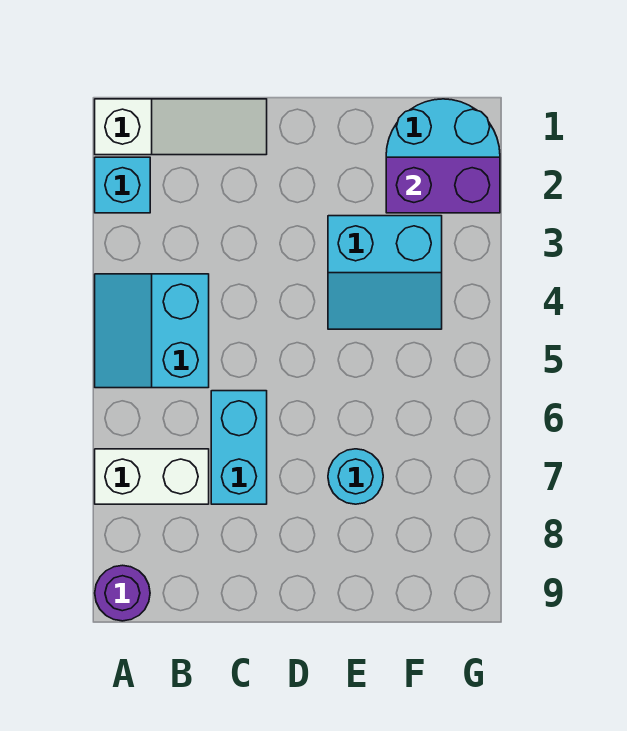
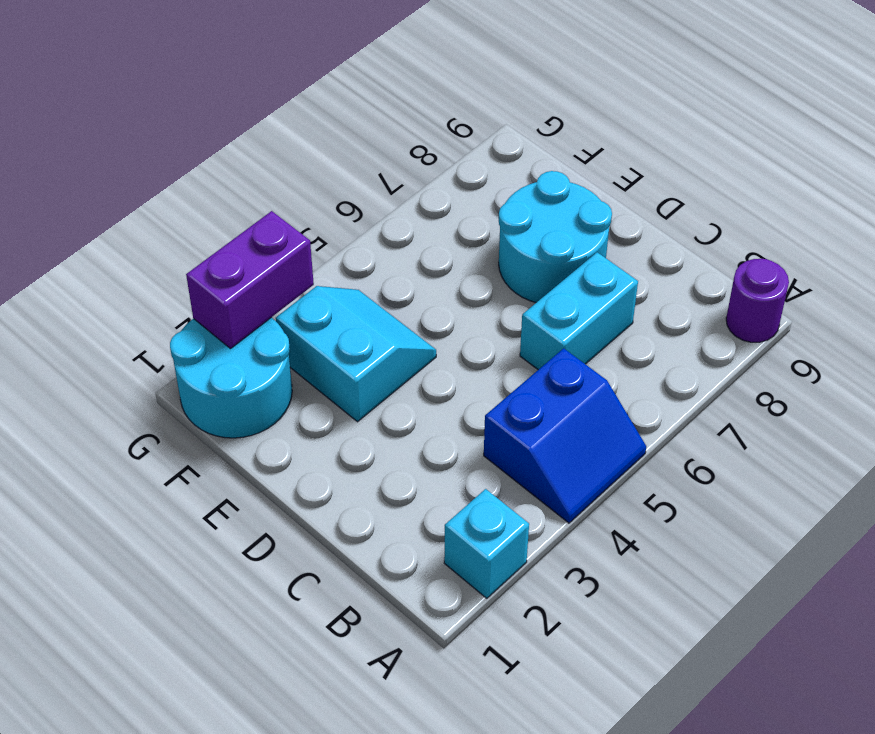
white slope A1:C1 level 1 top A -> none
cyan slope A4:B5 level 1 top B -> blue slope A4:B5 level 1 top B
white brick A7:B7 level 1 -> none
cyan round brick E7 level 1 -> cyan round brick D7:E8 level 1
purple brick F2:G2 level 2 -> purple brick G2:G3 level 2

